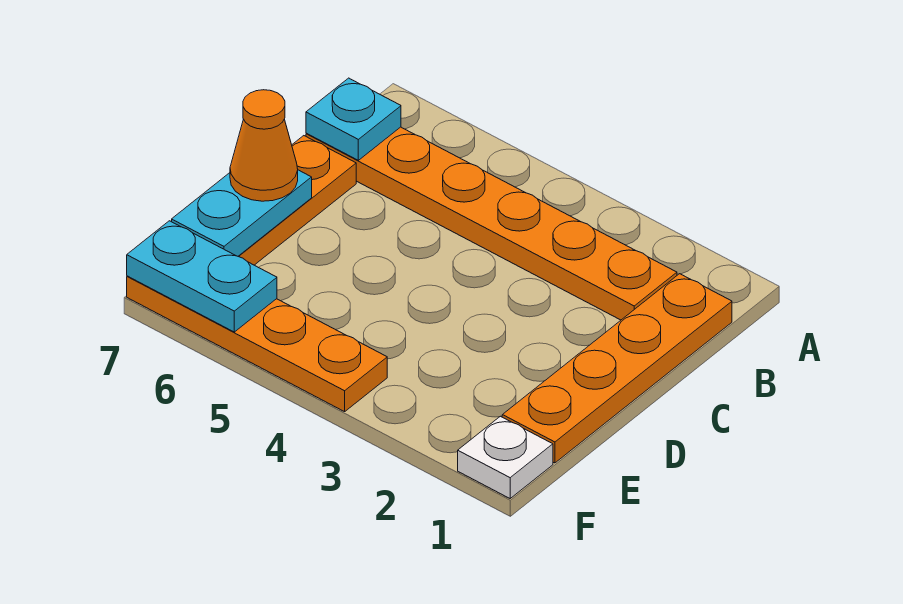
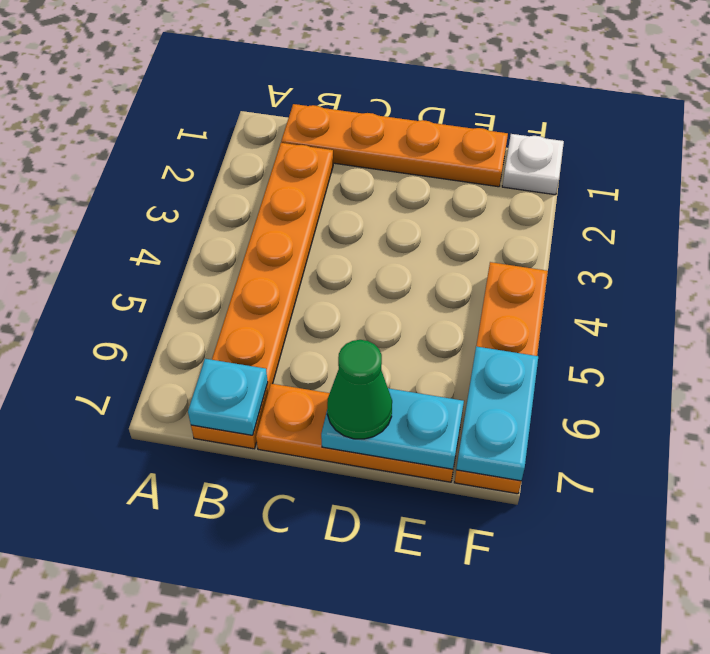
orange cone D7 level 3 -> green cone D7 level 3

